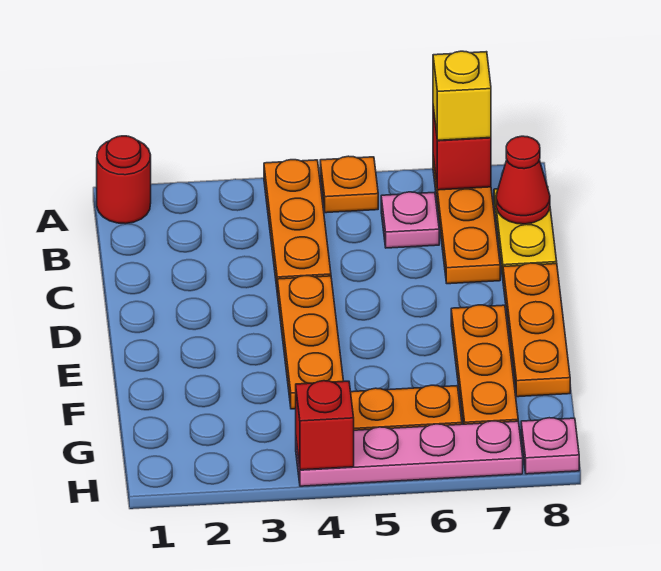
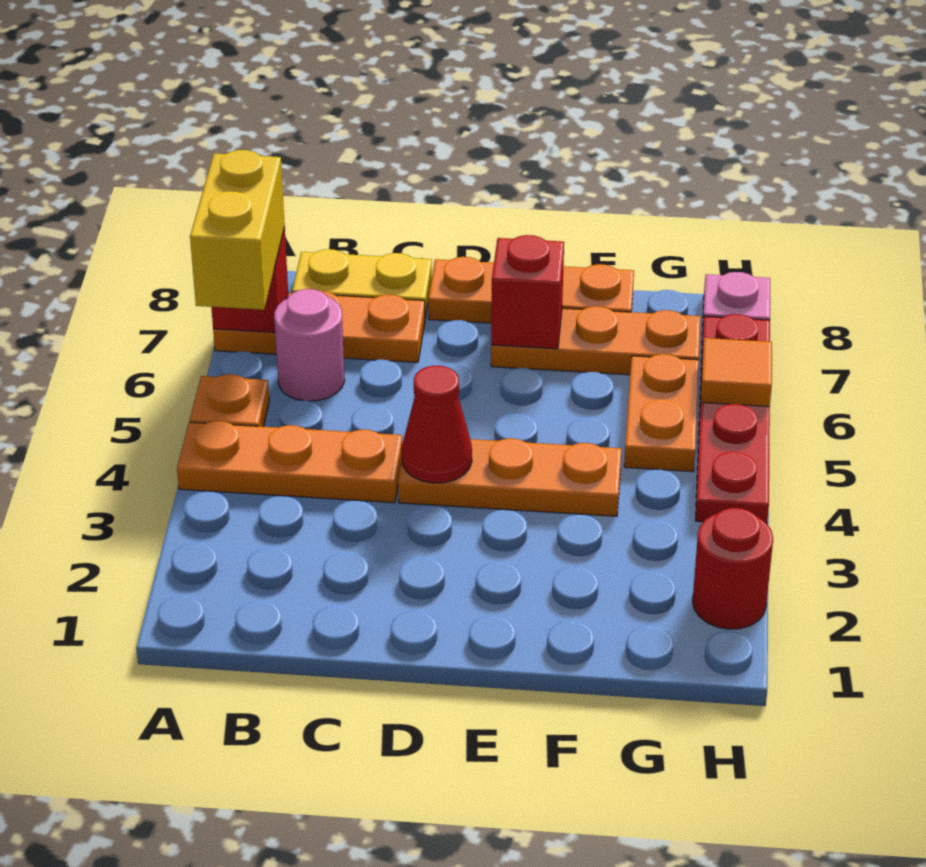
red round brick A1 level 1 -> red round brick H2 level 1
yellow brick A7 level 3 -> yellow brick A6:A7 level 3
pink plate B6 level 1 -> pink round brick B6 level 1
red cone B8 level 2 -> red cone D4 level 2
pink plate H4:H7 level 1 -> red plate H4:H7 level 1
red brick H4 level 2 -> red brick E7 level 2
none -> orange tile H6 level 2

